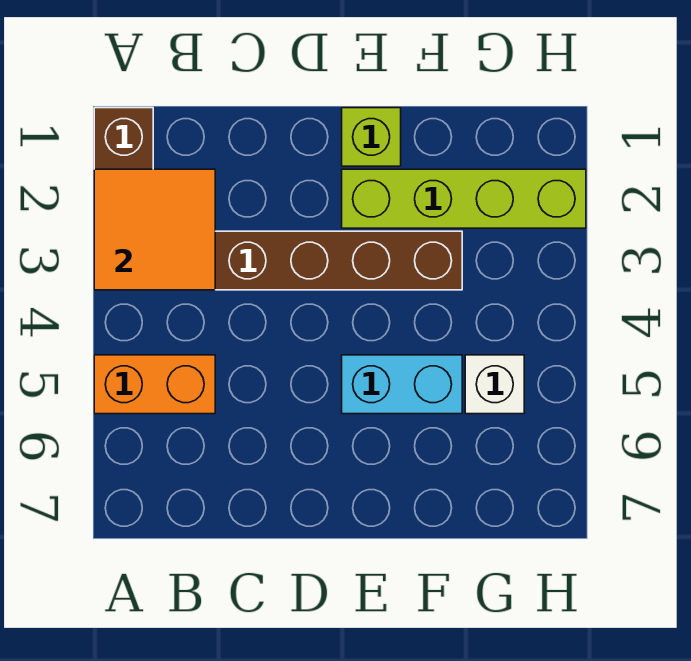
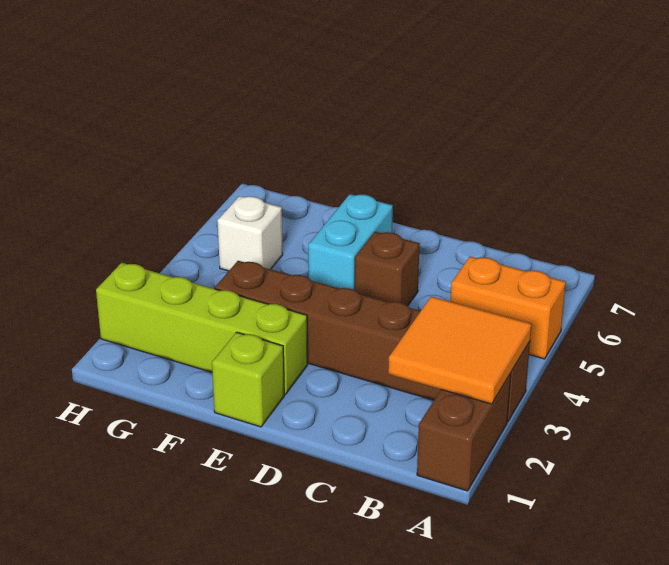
none -> brown brick D5 level 1
cyan brick E5:F5 level 1 -> cyan brick E5:E6 level 1

